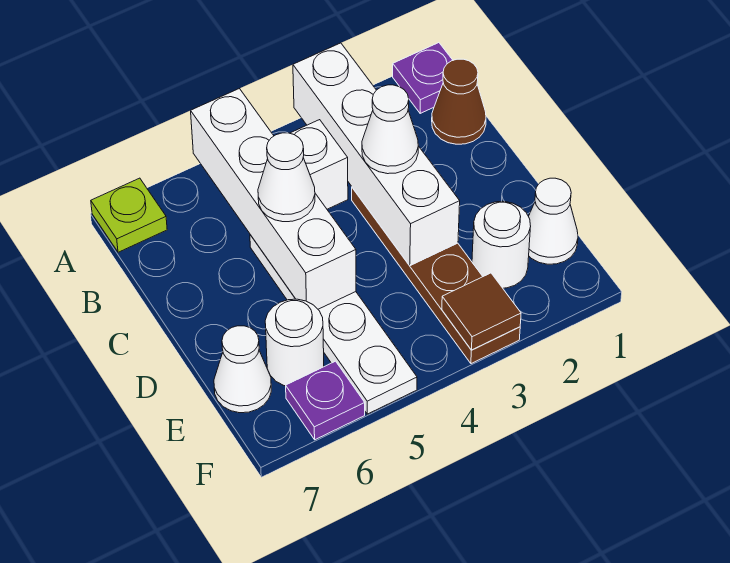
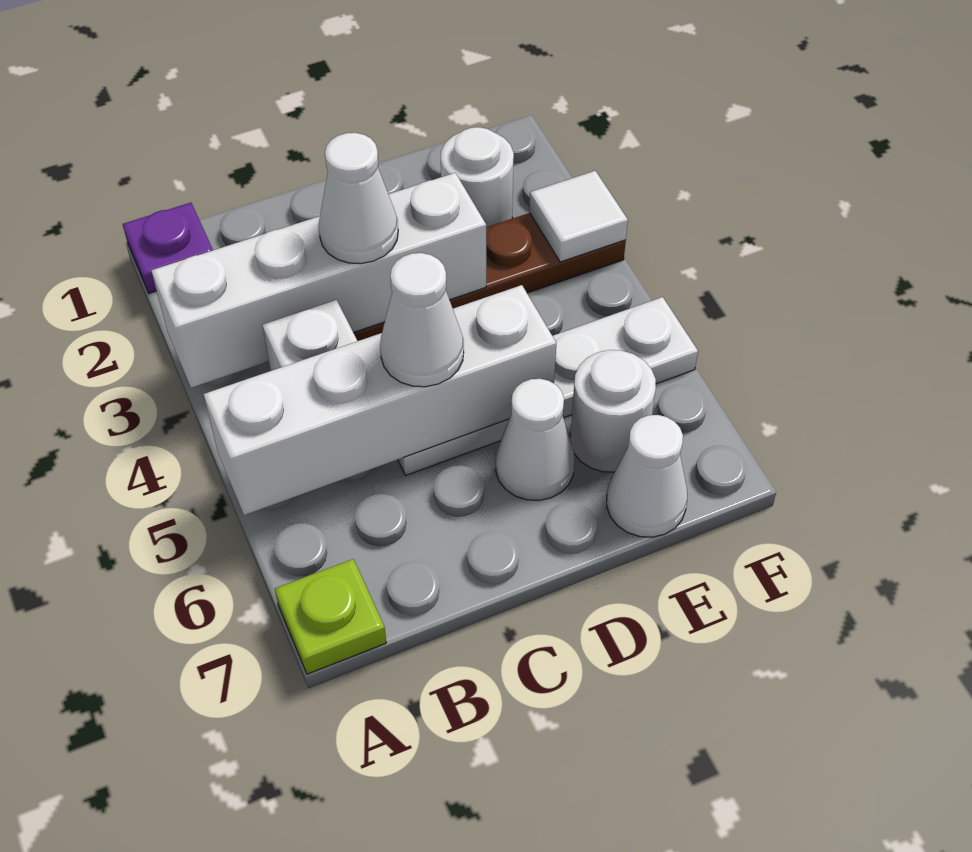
brown cone B1 level 1 -> none
white cone E1 level 1 -> white cone D6 level 1
brown tile F3 level 2 -> white tile F3 level 2
purple plate F6 level 1 -> none

